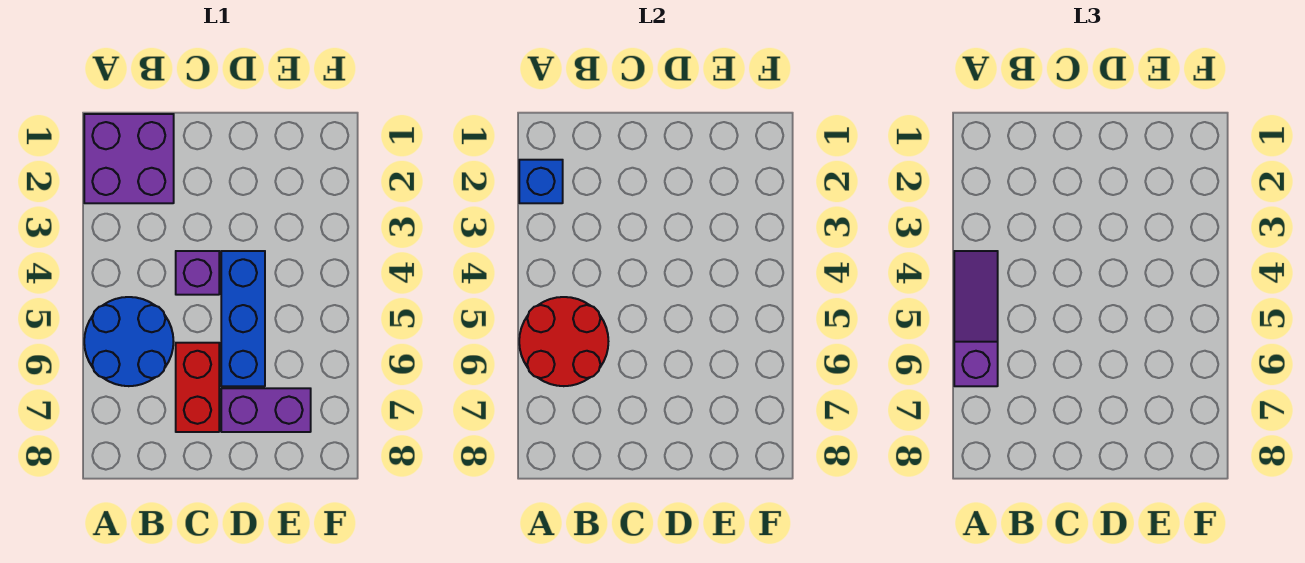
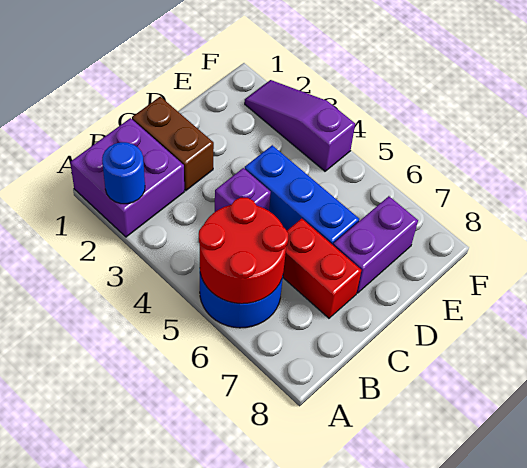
blue brick A2 level 2 -> blue round brick A2 level 2
purple slope A4:A6 level 3 top 6 -> purple slope F2:F4 level 1 top 4
none -> brown brick C1:C2 level 1

